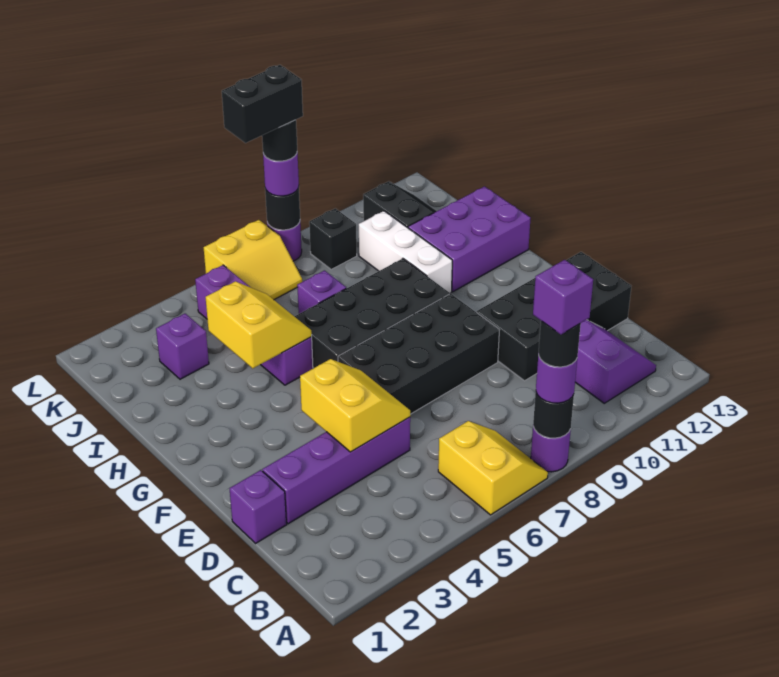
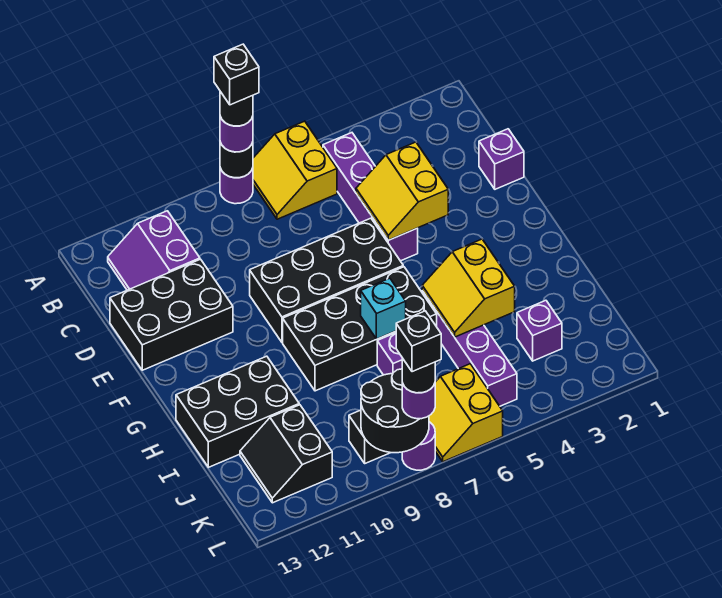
purple brick A8 level 5 -> black brick A8 level 5
purple brick D2:D5 level 1 -> purple brick B5:E5 level 1
black brick D10:E13 level 1 -> black brick D11:E13 level 1
none -> cyan brick H7 level 2
white brick H10:J10 level 1 -> none
purple brick H11:I13 level 1 -> black brick H11:I13 level 1
yellow slope K6:L7 level 1 top L -> yellow slope K6:L7 level 1 top 6
black brick L7:L8 level 5 -> black brick L8 level 5
black round brick L8 level 2 -> black round brick K8:L9 level 2

